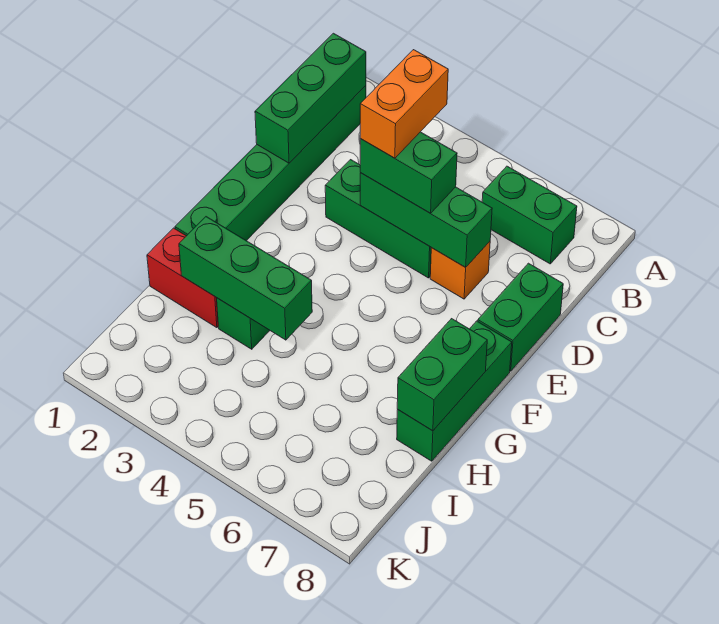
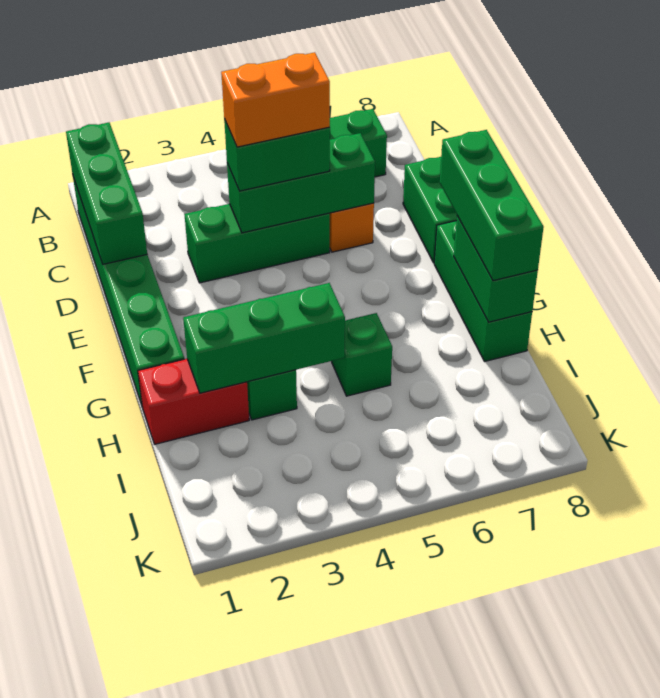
orange brick C4:D4 level 4 -> orange brick D4:D5 level 4
none -> green brick F8:H8 level 3
none -> green brick H5 level 1

